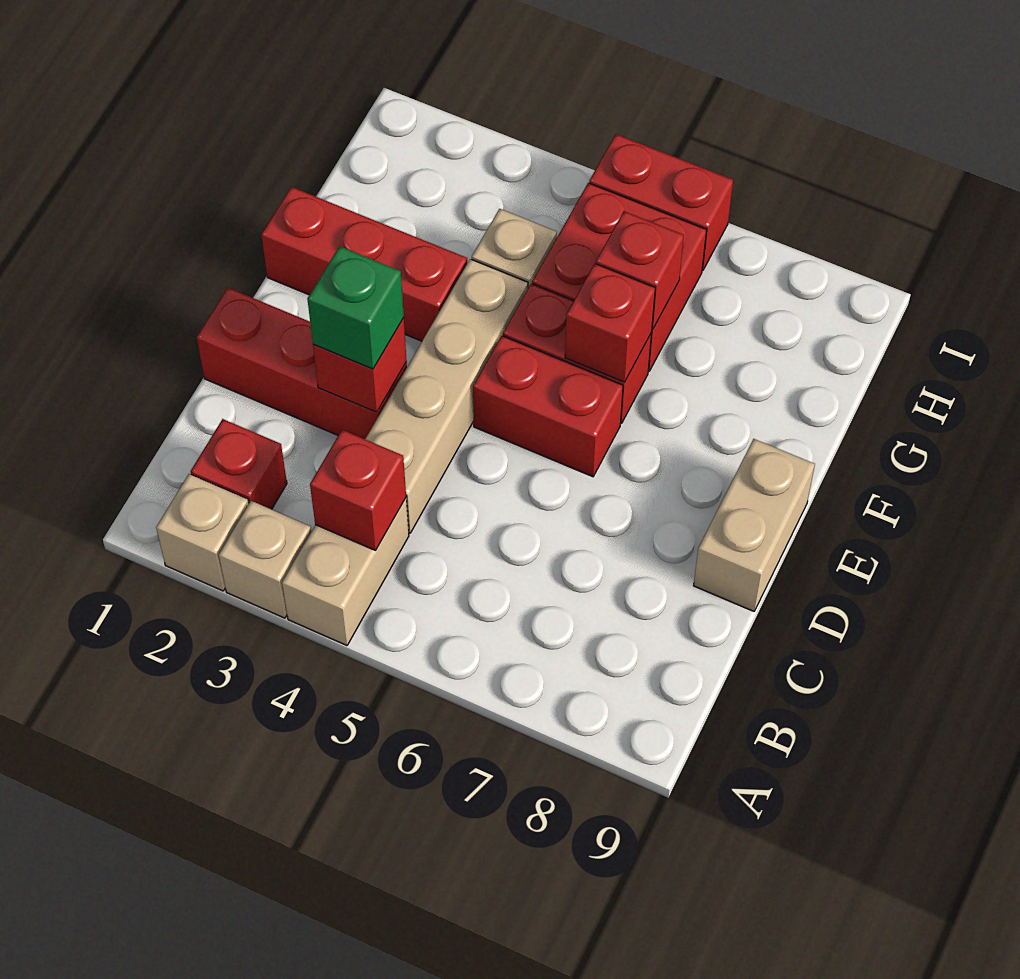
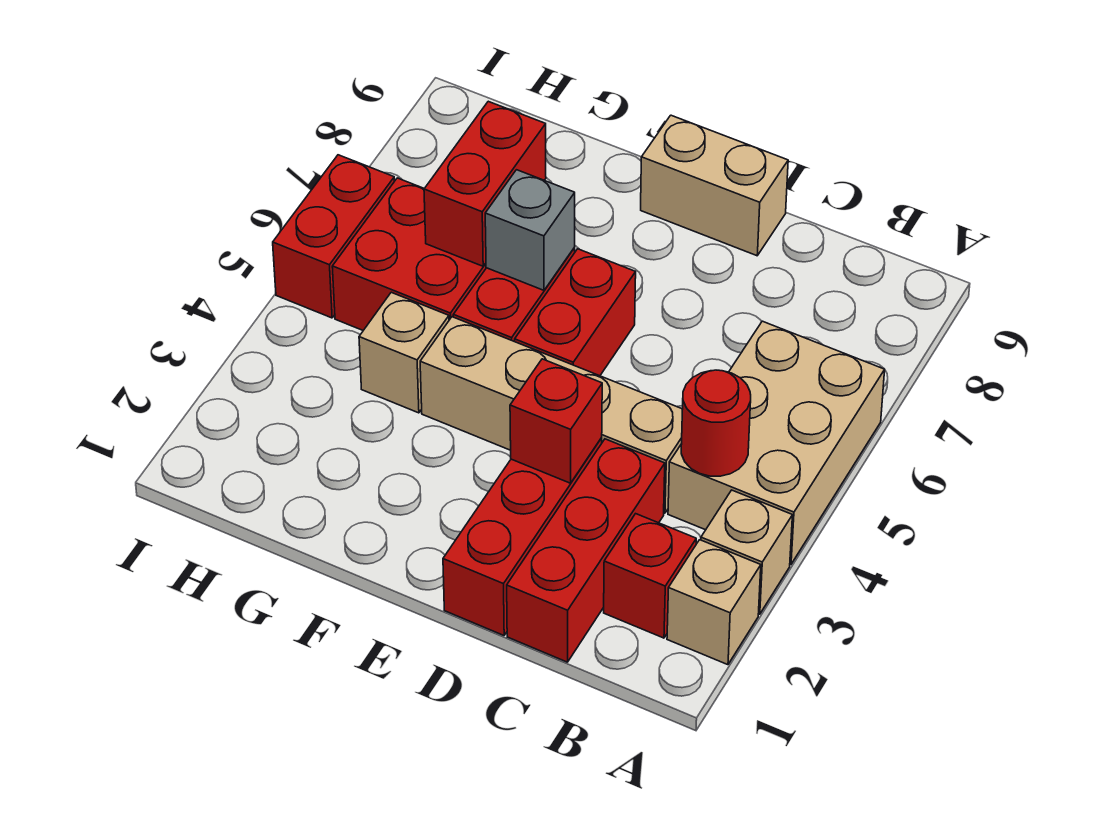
tan brick A4:B4 level 1 -> tan brick A4:B6 level 1
red brick B4 level 2 -> red round brick B4 level 2
green brick D3 level 3 -> none
red brick F1:F3 level 1 -> red brick C1:C3 level 1
red brick F6 level 2 -> grey brick F6 level 2
red brick G6 level 2 -> red brick G6:G7 level 2

